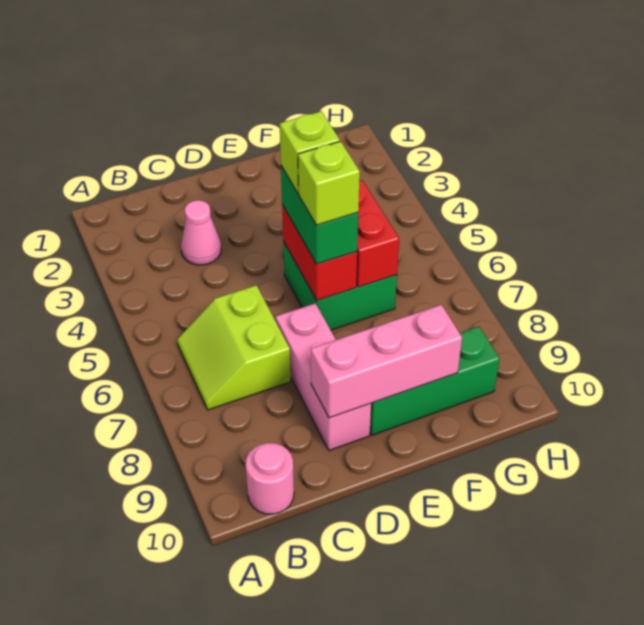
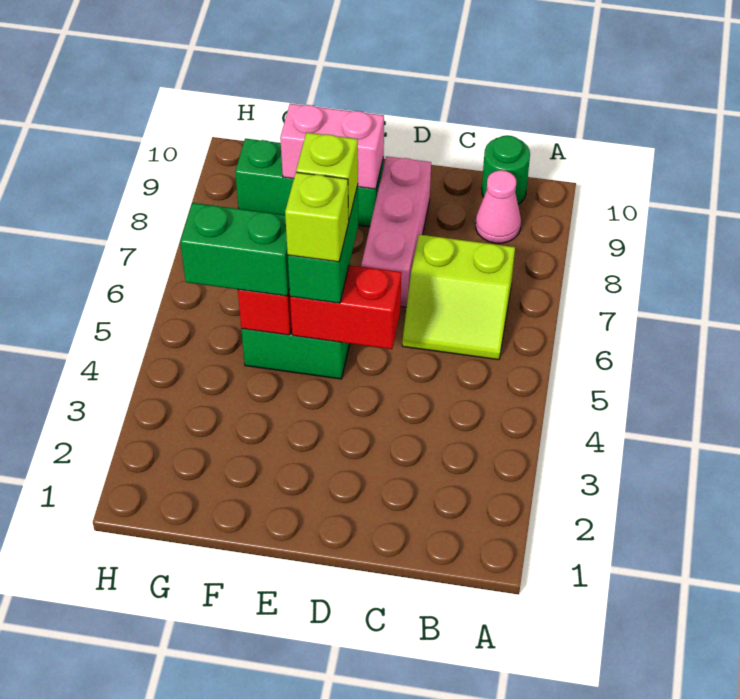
lime slope B6:C7 level 1 top C -> lime slope B6:C7 level 1 top 7
pink round brick B10 level 1 -> green round brick B10 level 1
pink cone C3 level 1 -> pink cone B9 level 1
pink brick D9:F9 level 2 -> pink brick E9:F9 level 2
red brick E5:E6 level 2 -> red brick D5:E5 level 2
none -> green brick F5:G5 level 3

